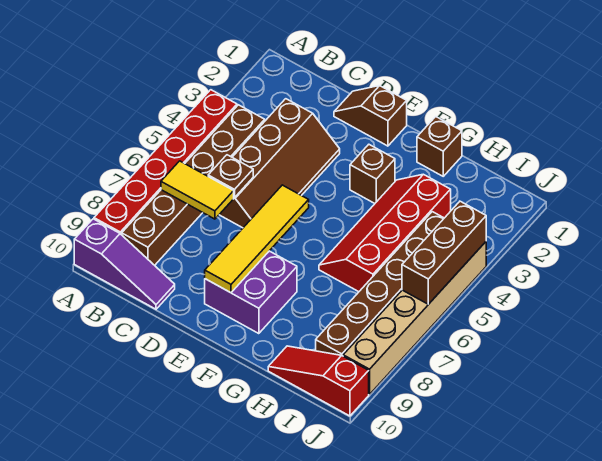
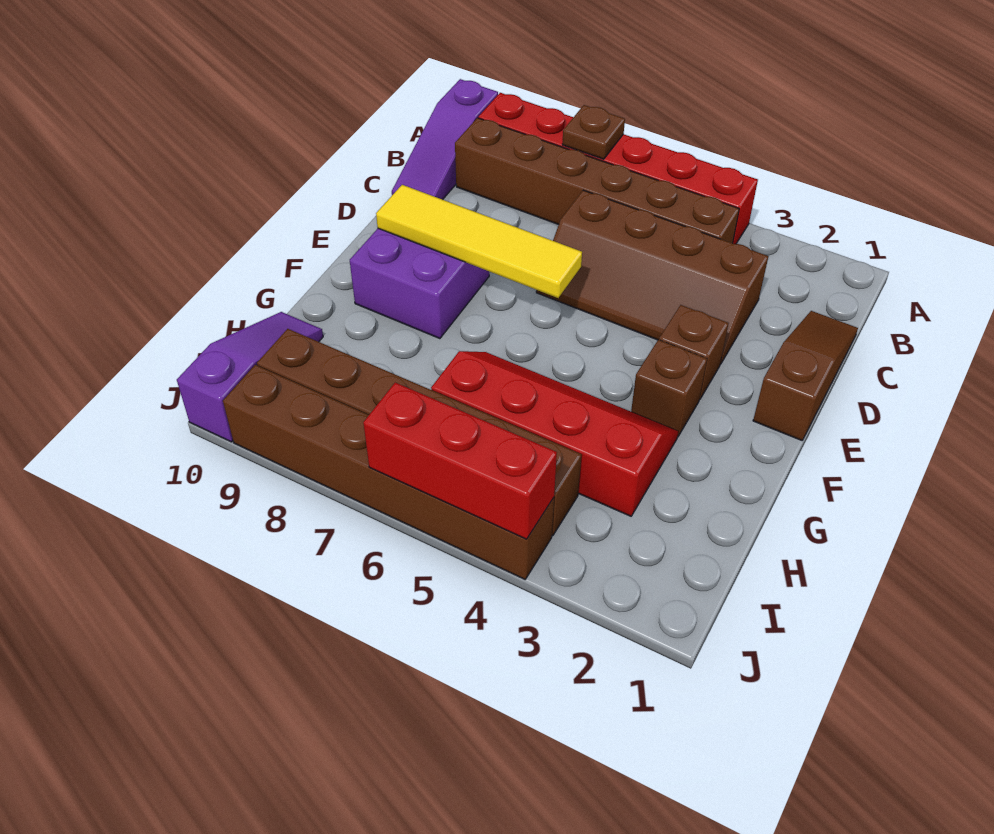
yellow tile B7:C7 level 2 -> none
brown plate C6 level 2 -> brown plate A7 level 2
brown slope D1:E1 level 1 top E -> brown slope C1:E1 level 1 top E
brown brick G1 level 1 -> brown brick E3 level 1
red slope H10:J10 level 1 top J -> purple slope H10:J10 level 1 top J
tan brick J4:J9 level 1 -> brown brick J4:J9 level 1
brown brick J4:J6 level 2 -> red brick J4:J6 level 2

